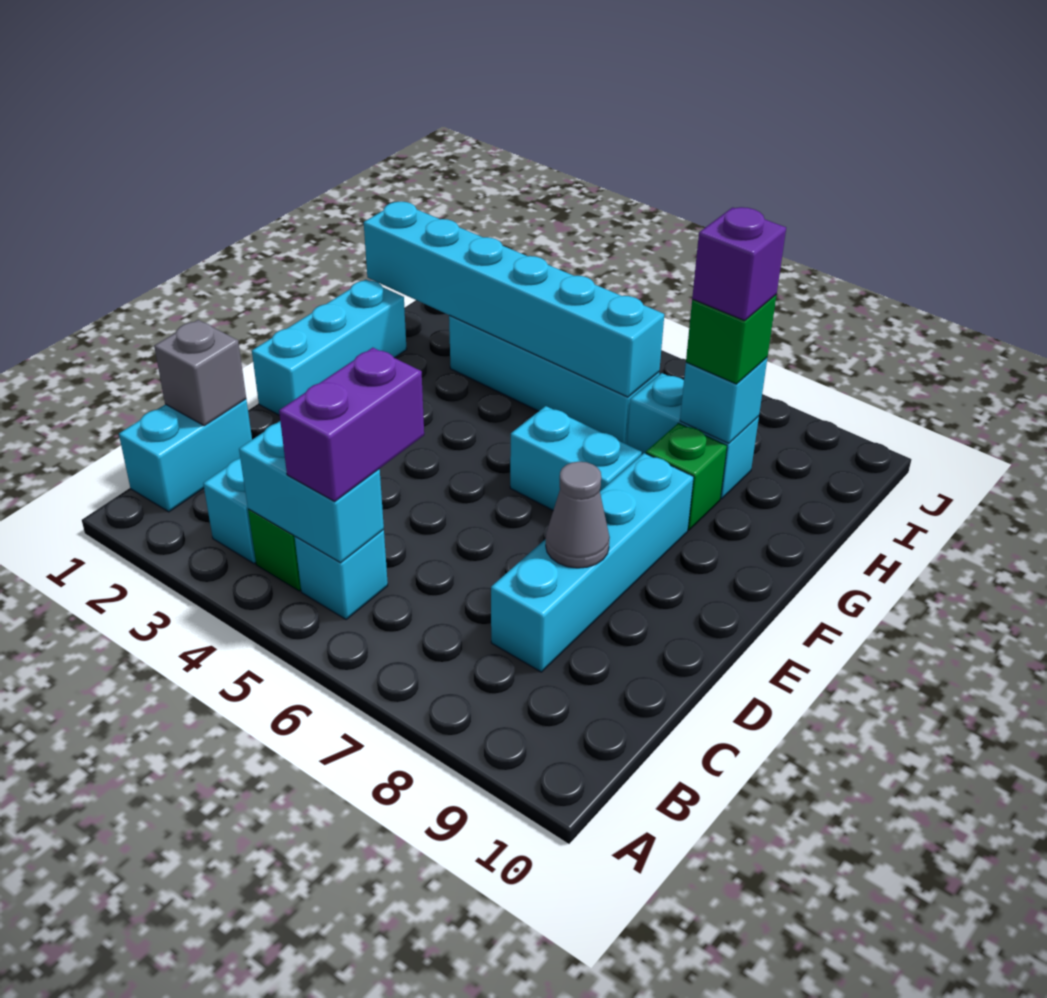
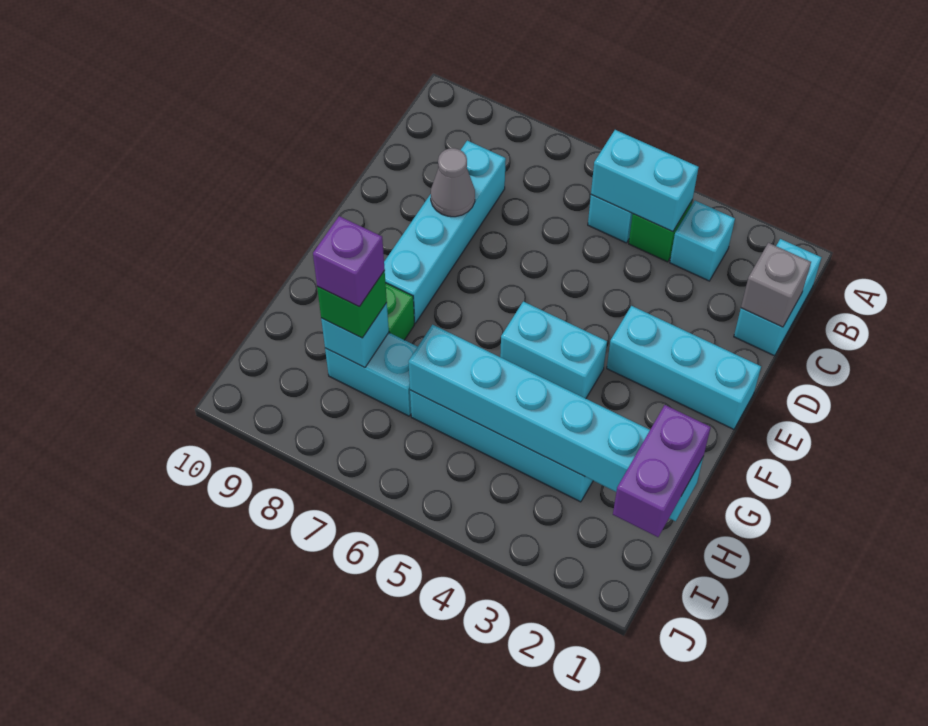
purple brick B5:C5 level 3 -> purple brick H1:I1 level 3
cyan brick E1:G1 level 1 -> cyan brick E1:E3 level 1
cyan brick F6:F7 level 1 -> cyan brick F4:F5 level 1

